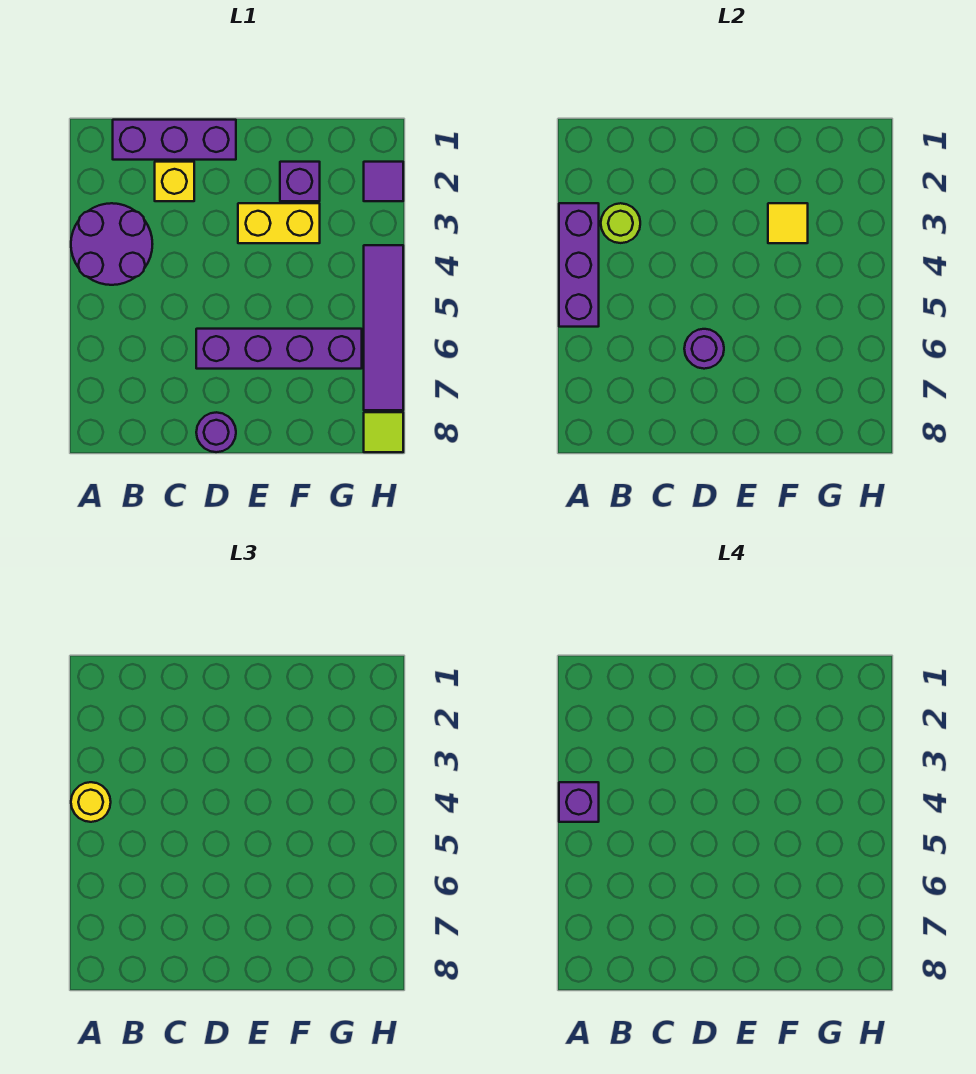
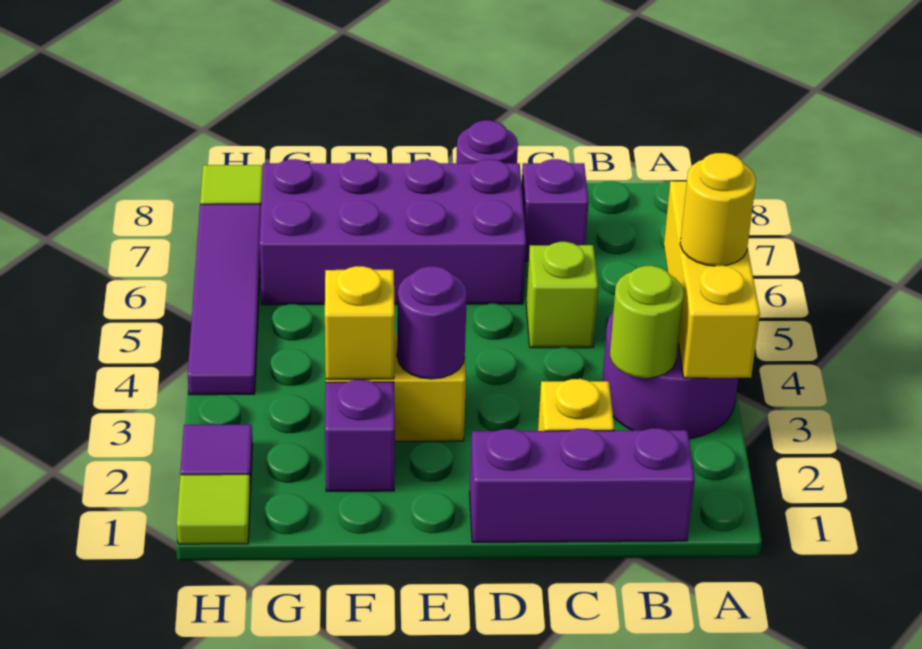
purple brick A3:A5 level 2 -> yellow brick A3:A5 level 2
purple brick A4 level 4 -> purple brick C7 level 1
none -> lime brick C5 level 1
purple brick D6:G6 level 1 -> purple brick D6:G7 level 1
purple round brick D6 level 2 -> purple round brick E3 level 2
yellow tile F3 level 2 -> yellow brick F3 level 2
none -> lime tile H1 level 1

